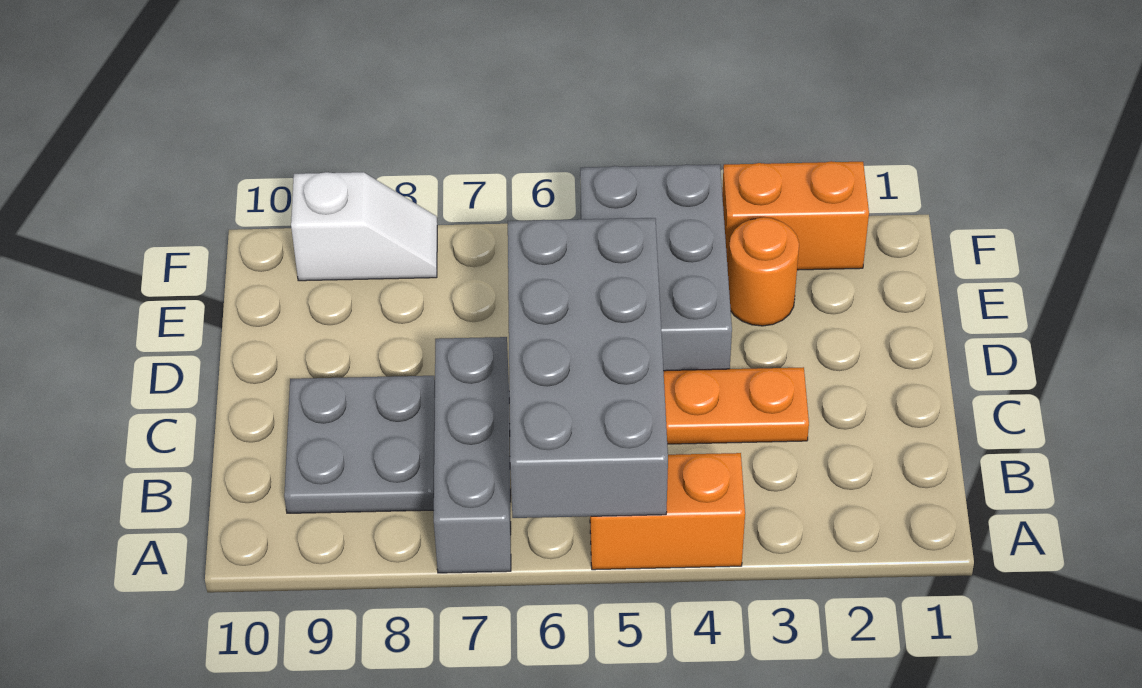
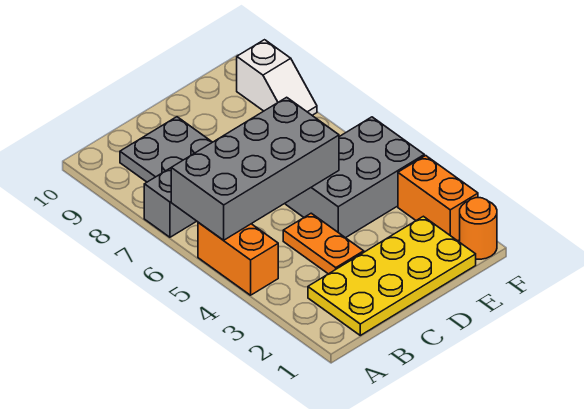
none -> yellow plate B1:E2 level 1
orange round brick E3 level 1 -> orange round brick F1 level 1

